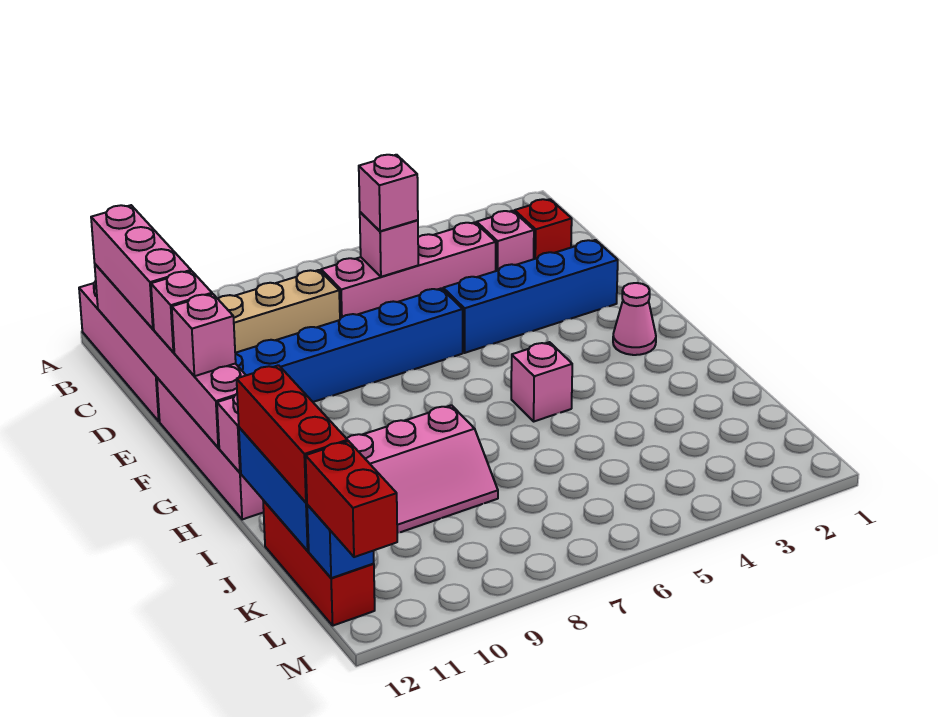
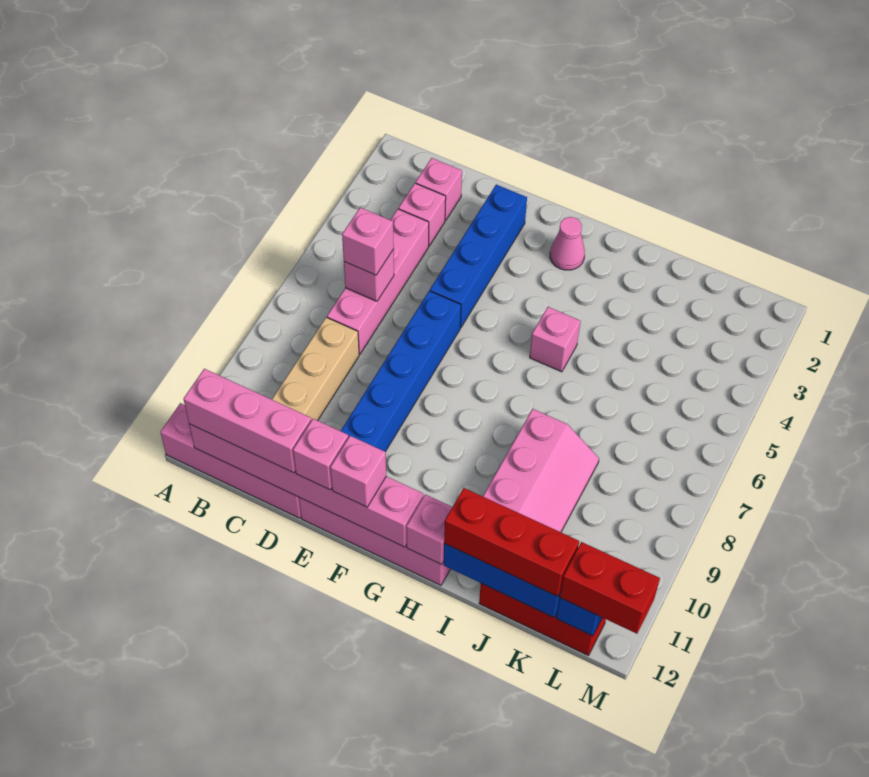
red brick C2 level 1 -> pink brick C2 level 1

